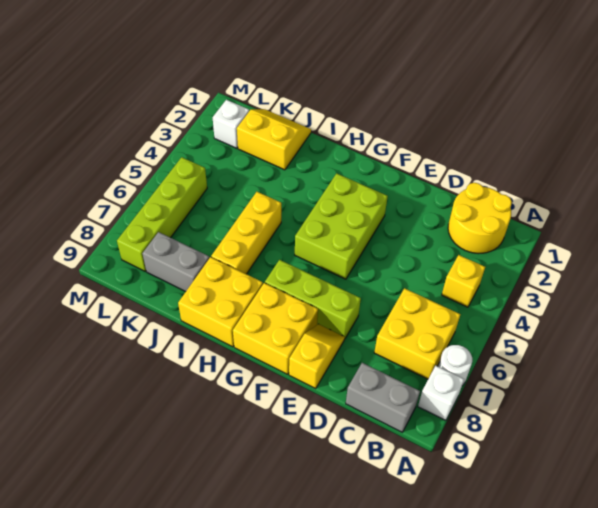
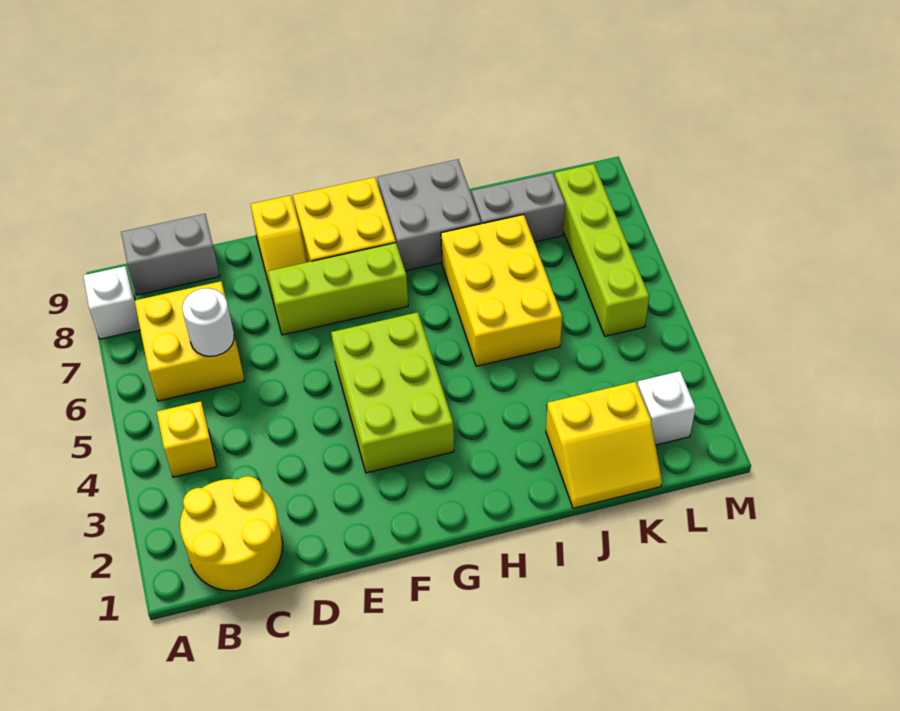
white round brick A7 level 1 -> white round brick C6 level 2
yellow brick H8:I9 level 1 -> grey brick H8:I9 level 1
yellow brick I5:I7 level 1 -> yellow brick I5:J7 level 1

